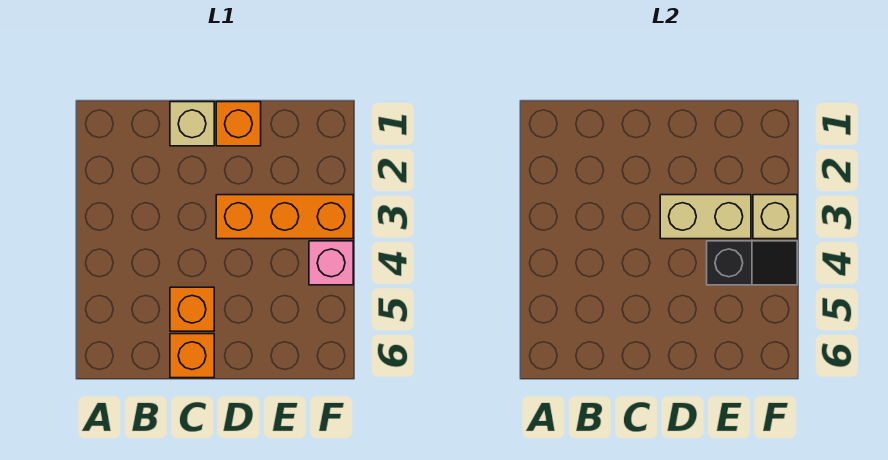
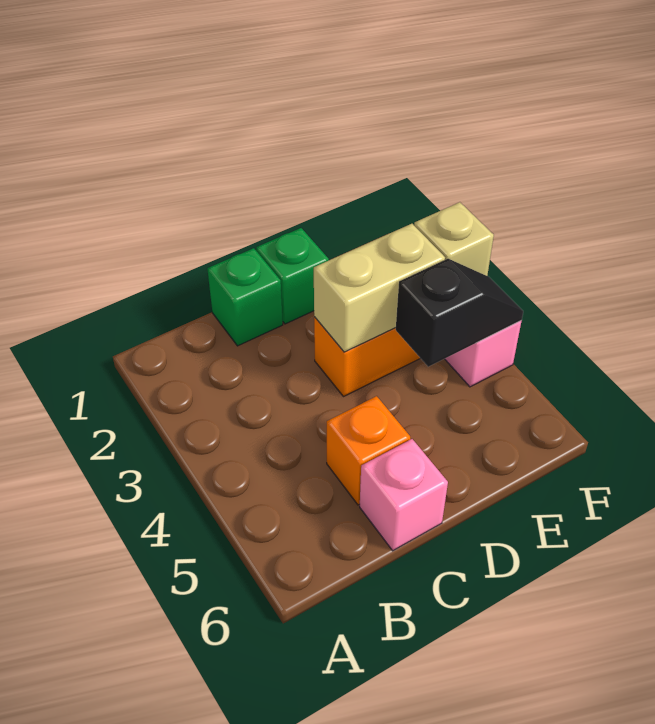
tan brick C1 level 1 -> green brick C1 level 1
orange brick C6 level 1 -> pink brick C6 level 1
orange brick D1 level 1 -> green brick D1 level 1

